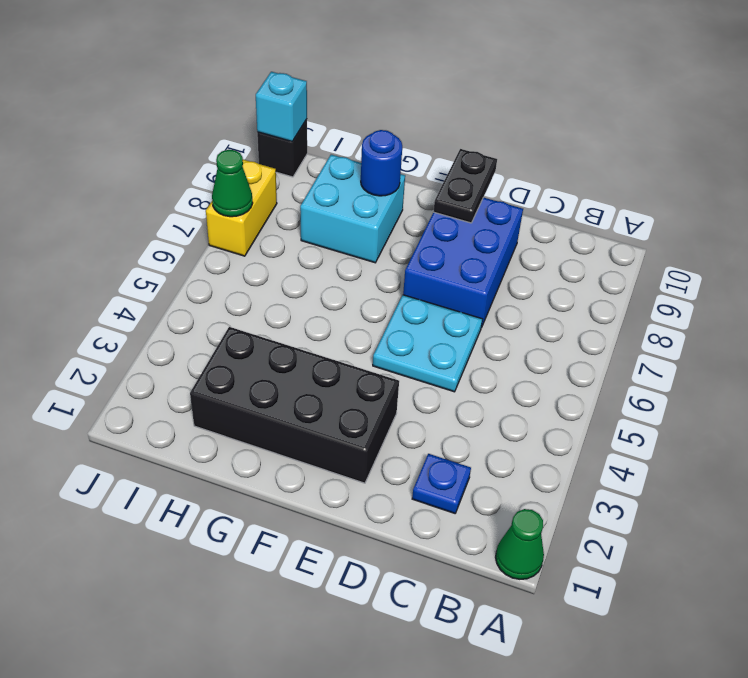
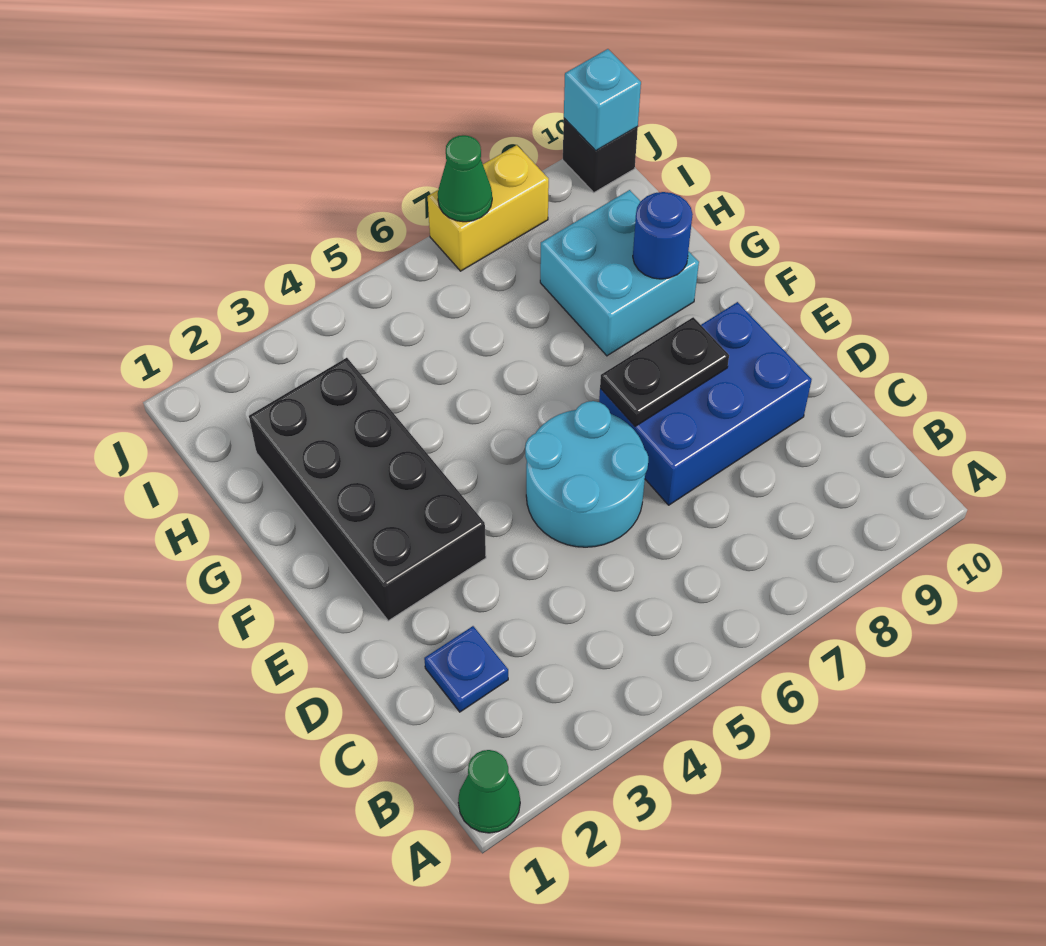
cyan plate D5:E6 level 1 -> cyan round brick D5:E6 level 1
black plate E9:E10 level 2 -> black plate E7:E8 level 2

